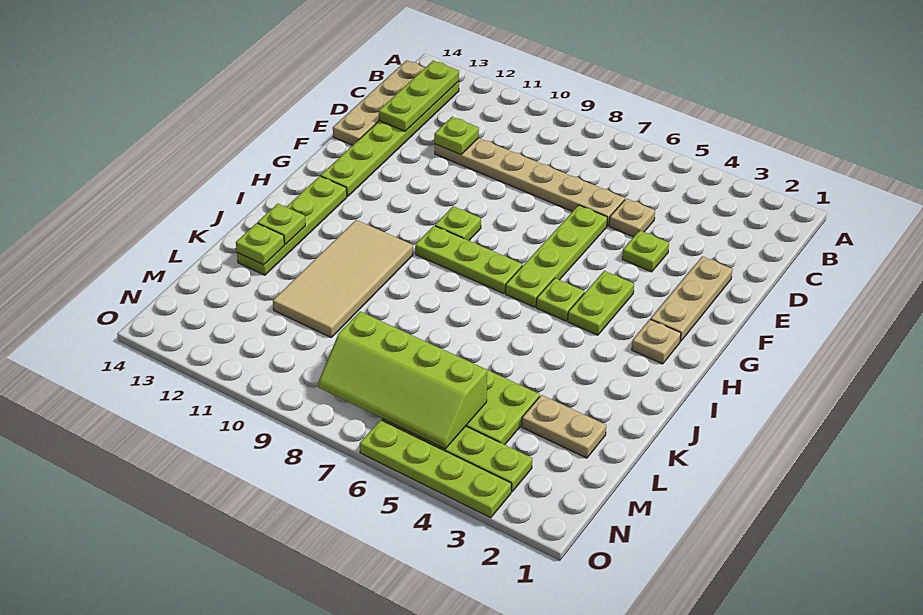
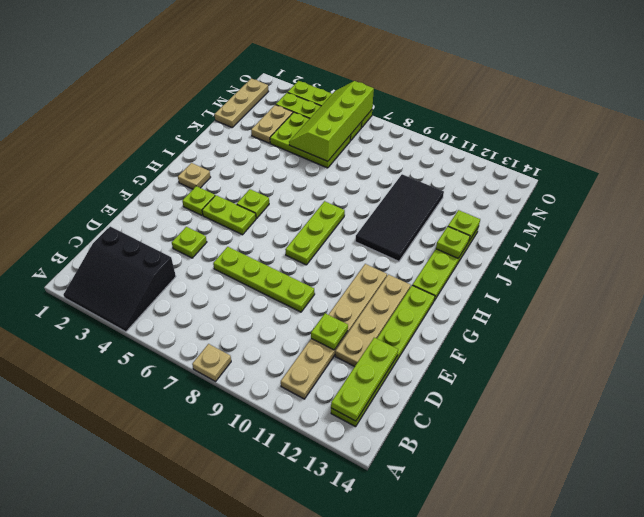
none -> black slope A2:C4 level 1 top C
tan plate B14:E14 level 1 -> tan plate D12:G12 level 1
tan plate D5 level 1 -> tan plate A8 level 1
tan plate D6:D11 level 1 -> tan plate B11:G11 level 1
tan plate E2:G2 level 1 -> tan plate L1:N1 level 1
lime plate E6:H6 level 1 -> lime plate E6:E9 level 1
lime plate G4:H4 level 1 -> lime plate G4:G5 level 1
lime plate G9 level 1 -> lime plate G3 level 1
lime plate H7:H9 level 1 -> lime plate G8:I8 level 1
tan tile I10:L11 level 1 -> black tile I10:L11 level 1
tan plate L2:L3 level 1 -> tan plate L3:M3 level 1
lime slope M5:N8 level 2 top M -> lime slope L5:O6 level 2 top 6

